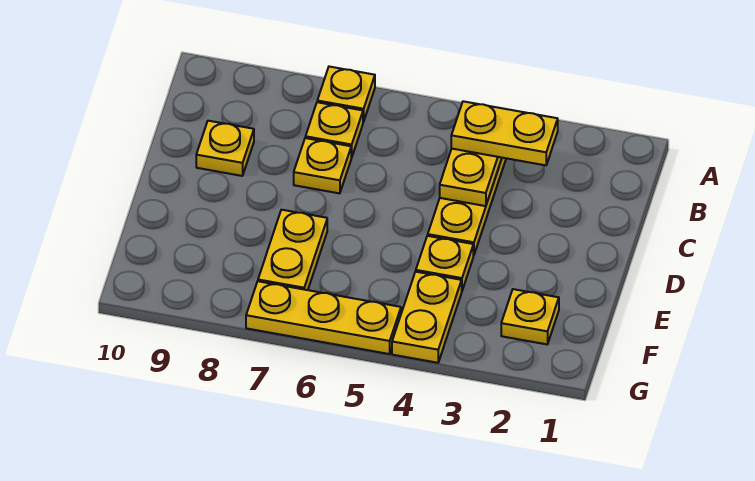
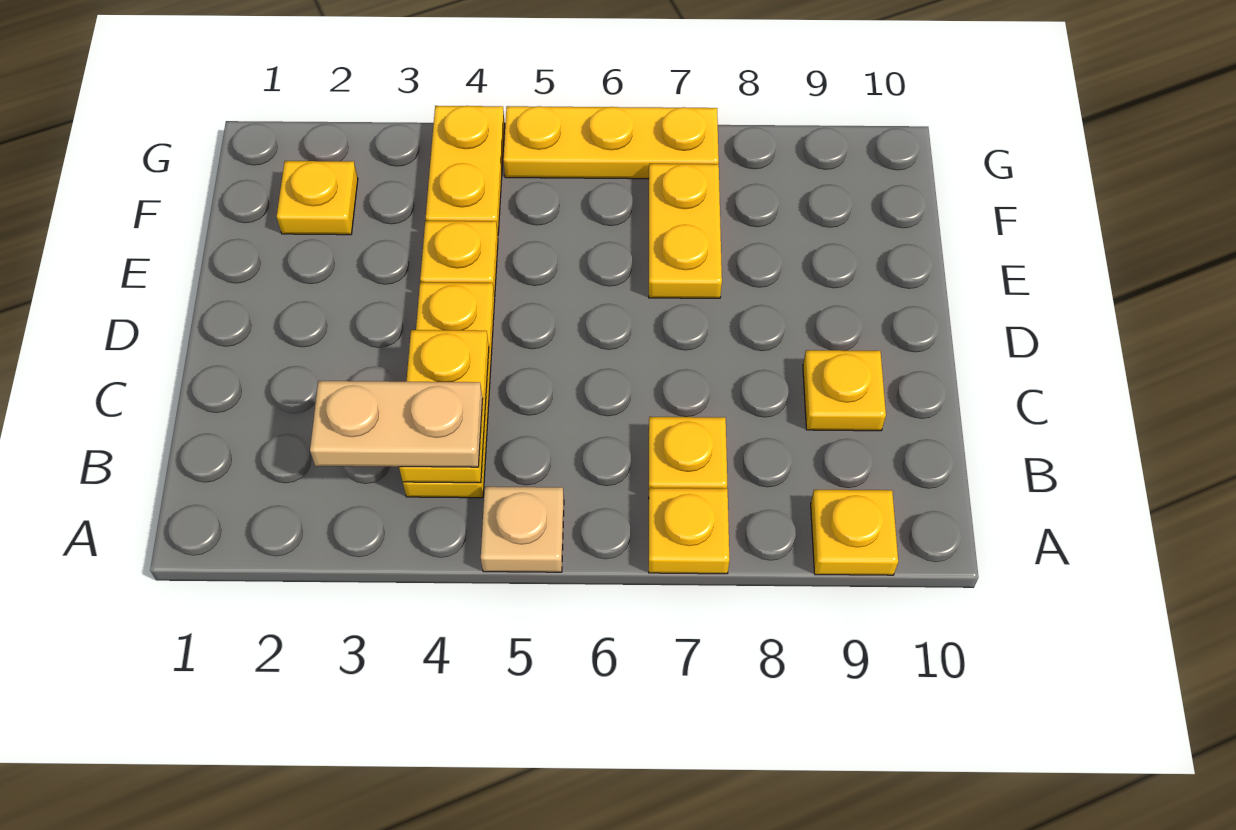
none -> tan plate A5 level 1
yellow plate B3:B4 level 3 -> tan plate B3:B4 level 3
yellow plate C7 level 1 -> yellow plate A9 level 1

